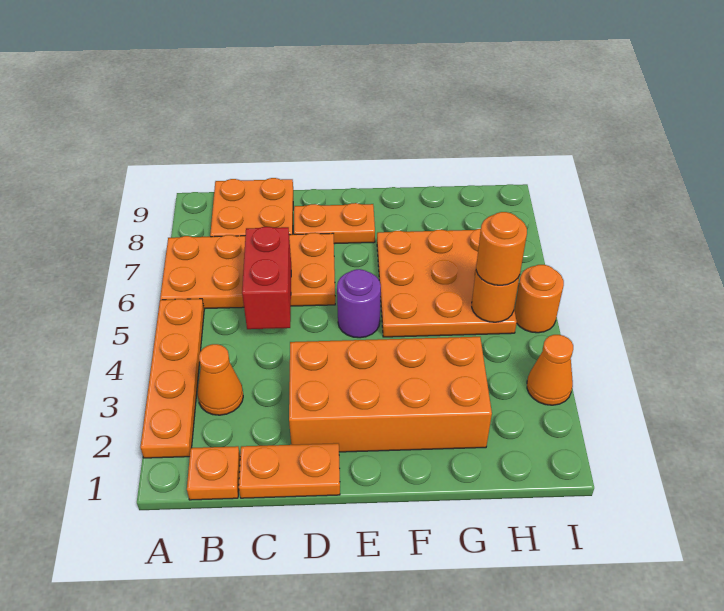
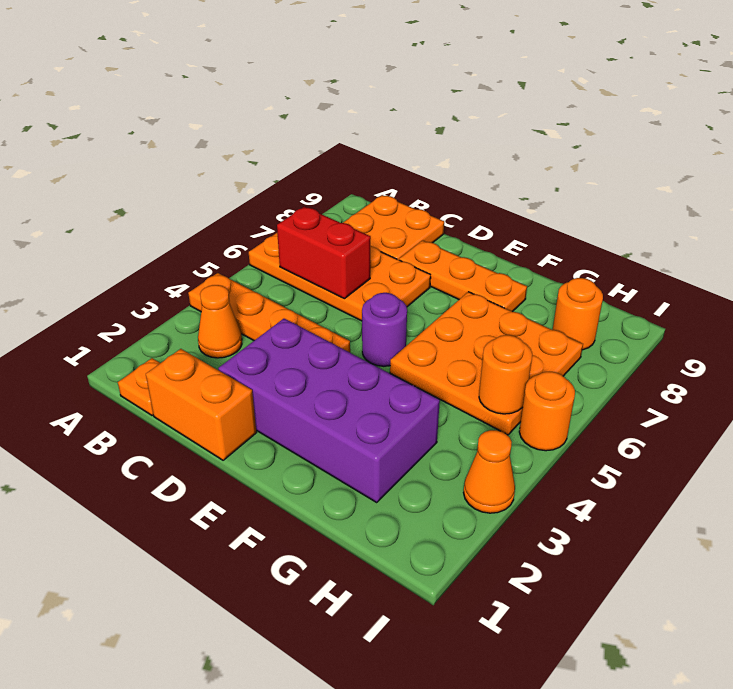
orange plate A2:A5 level 1 -> orange plate A4:D4 level 1
orange plate C1:D1 level 1 -> orange brick C1:D1 level 1
red brick C5:C6 level 2 -> red brick B6:C6 level 2
orange brick D2:G3 level 1 -> purple brick D2:G3 level 1
orange plate D8:E8 level 1 -> orange plate D8:F8 level 1
orange round brick H5 level 3 -> orange round brick H8 level 1

